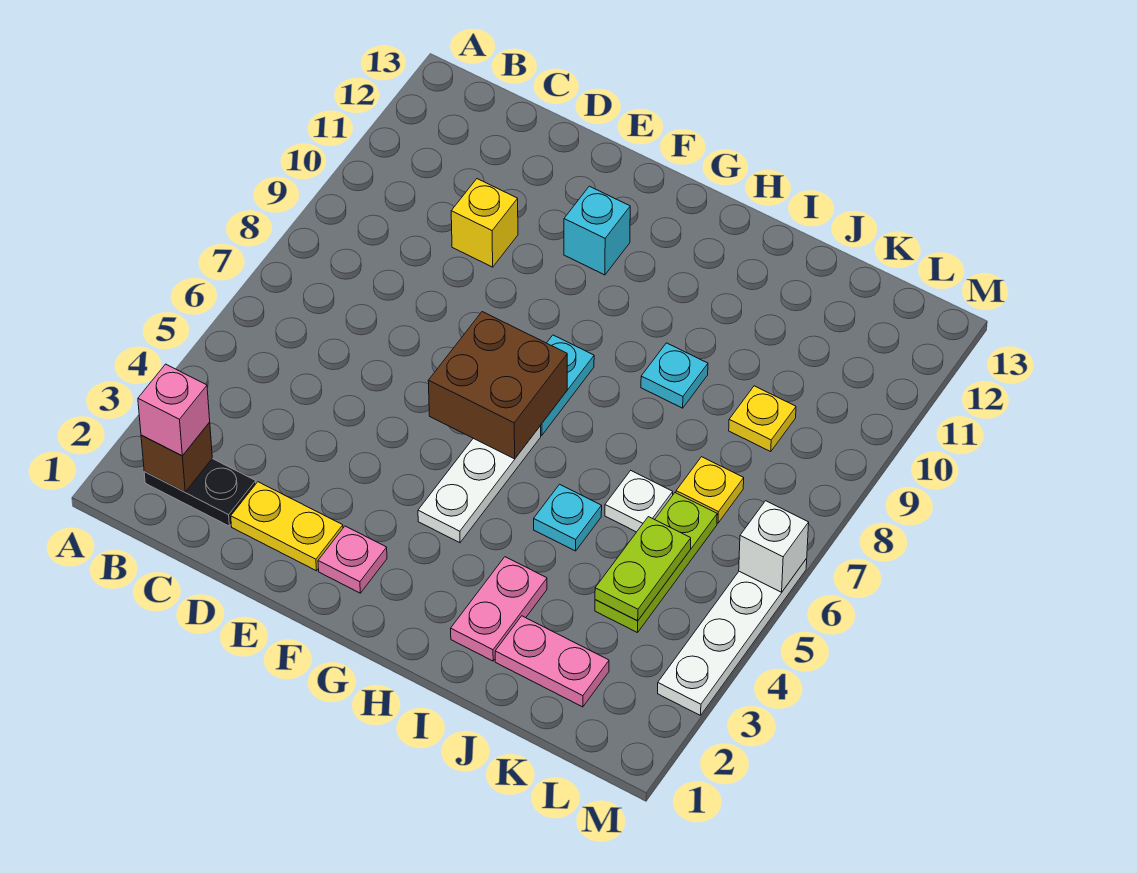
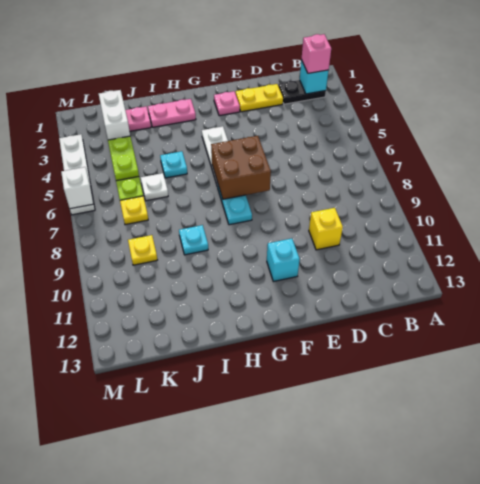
brown brick B2 level 2 -> cyan brick B2 level 2
pink plate I2:I3 level 1 -> pink plate H2:I2 level 1
none -> white brick K2:K3 level 2

